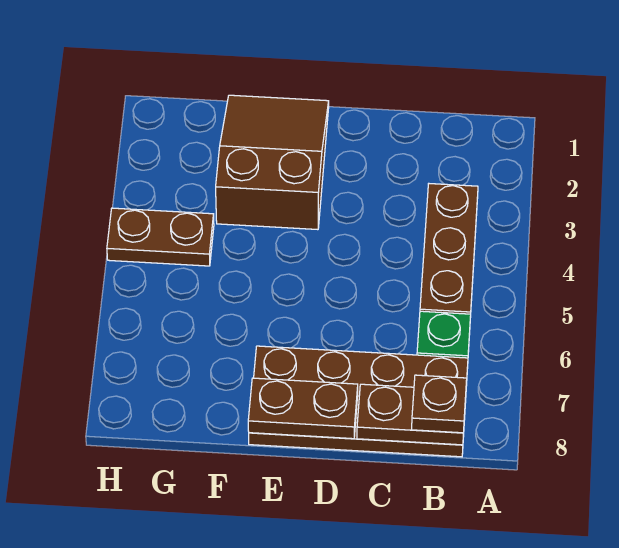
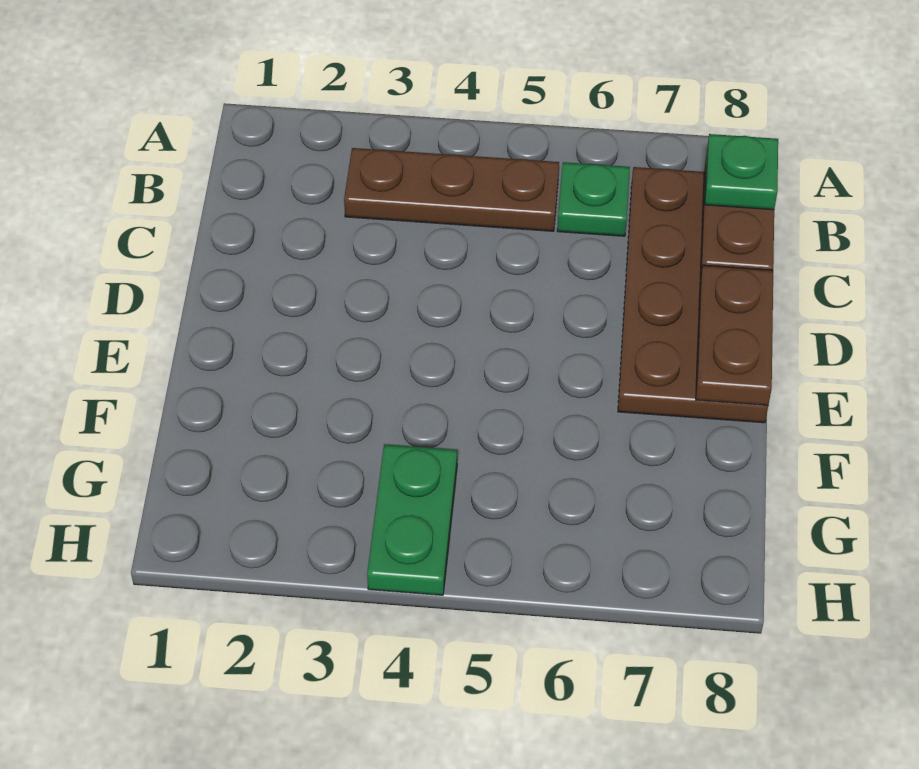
brown plate B8 level 3 -> green plate B8 level 3
brown slope E1:F3 level 1 top 3 -> none
brown plate G4:H4 level 1 -> green plate G4:H4 level 1

